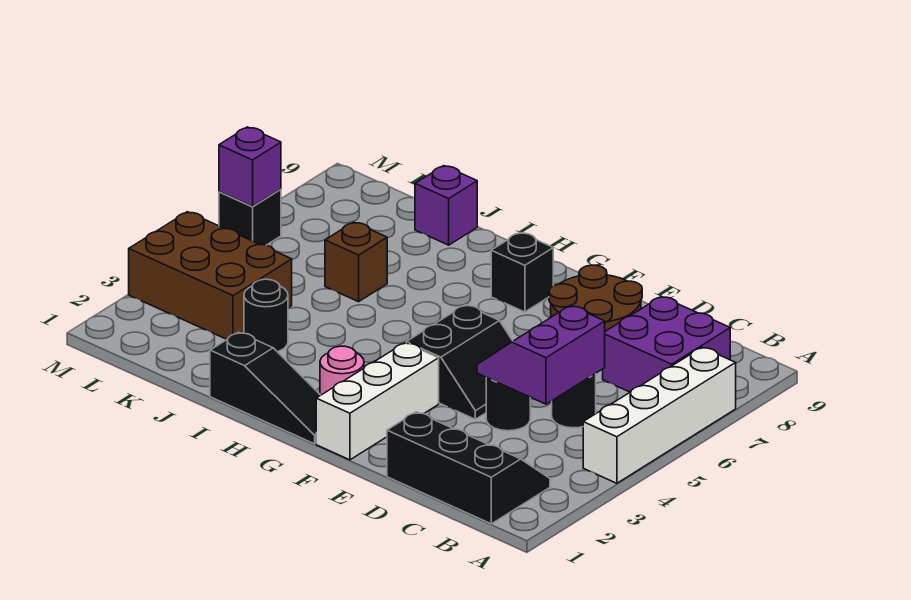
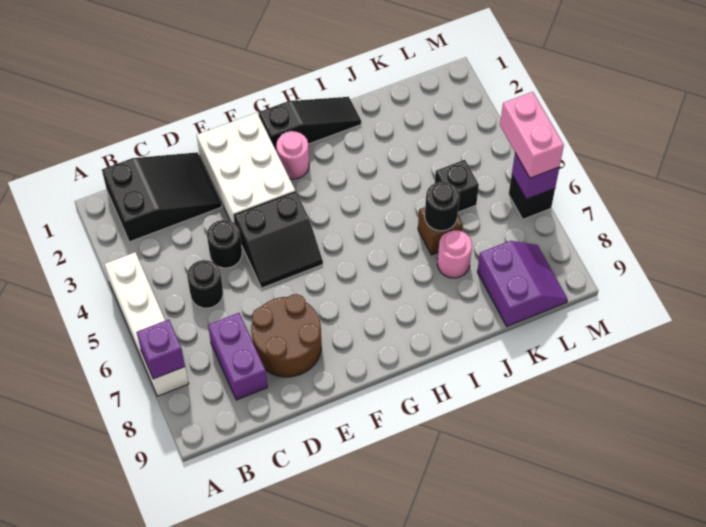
black slope B1:D2 level 1 top 1 -> black slope B1:D2 level 1 top B
purple brick B7:C8 level 1 -> purple brick C7:C8 level 1
purple slope C4:D5 level 2 top C -> purple slope K8:L9 level 1 top K
black slope E4:F5 level 1 top F -> black slope E4:F5 level 1 top 4
white brick F1:F3 level 1 -> white brick E1:F3 level 1
black slope G1:I1 level 1 top I -> black slope G1:I1 level 1 top G
black brick G8 level 1 -> black brick K5 level 1
black round brick J3 level 1 -> black round brick J6 level 2
none -> pink round brick J7 level 1
purple brick J9 level 1 -> purple brick A7 level 2
brown brick K3:M4 level 1 -> none
none -> pink brick M5:M6 level 3

